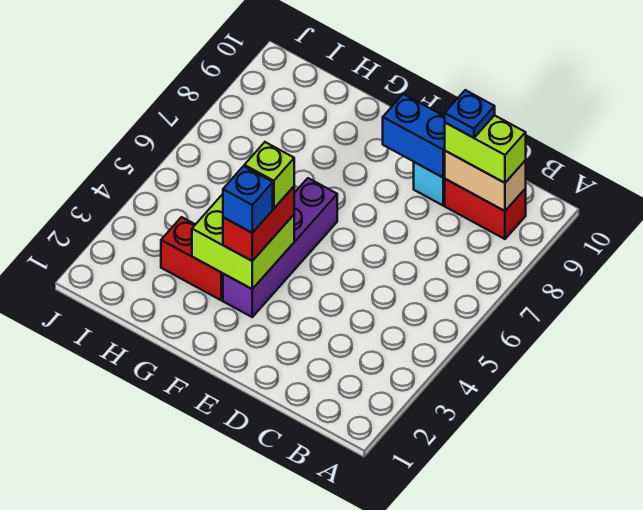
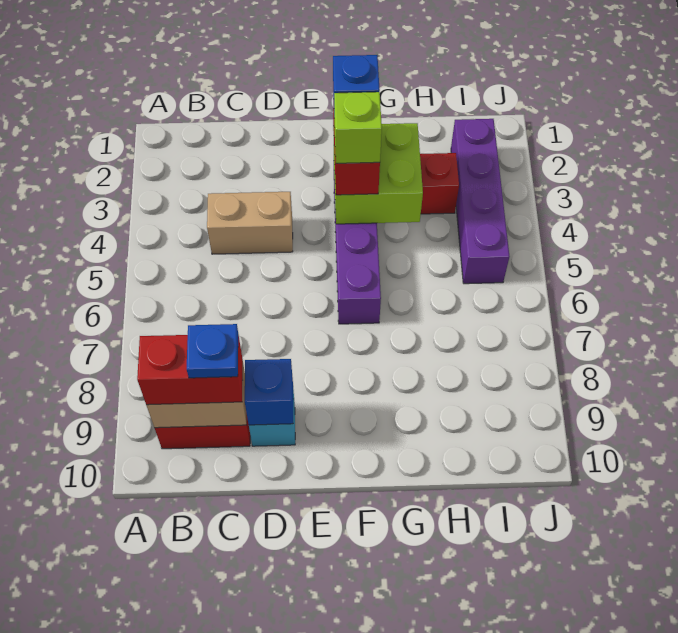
lime brick B9:C9 level 3 -> red brick B9:C9 level 3
none -> tan brick C4:D4 level 1
blue brick D9:E9 level 2 -> blue brick D9 level 2
none -> purple brick I2:I5 level 1

